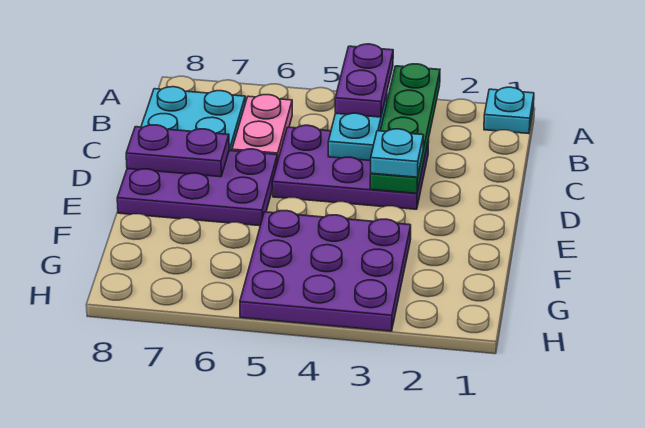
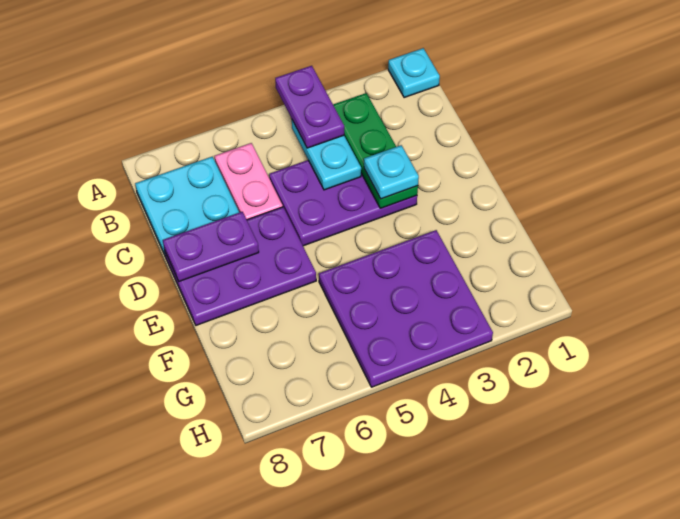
green plate A3:D3 level 2 -> green plate B3:D3 level 2

